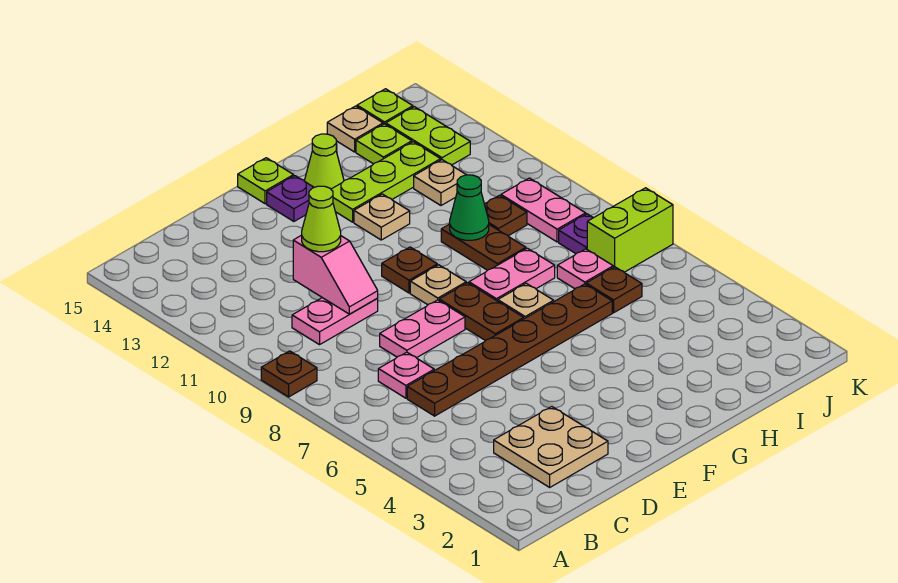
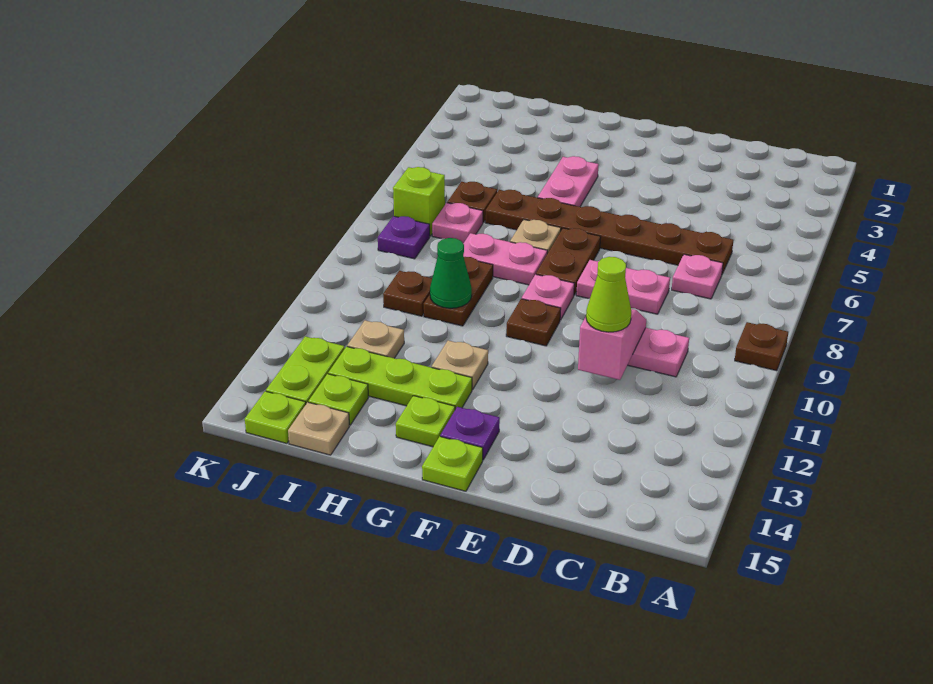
tan plate C2:D3 level 1 -> none
tan plate F9 level 1 -> pink plate F9 level 1
lime cone G14 level 1 -> lime plate G14 level 1
lime brick J7:K7 level 1 -> lime brick J7 level 1
pink plate J9:J10 level 1 -> pink plate G4:G5 level 1

